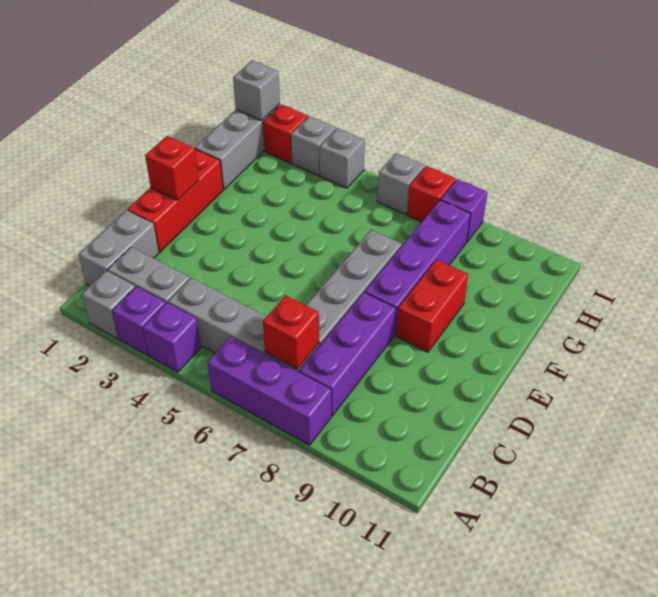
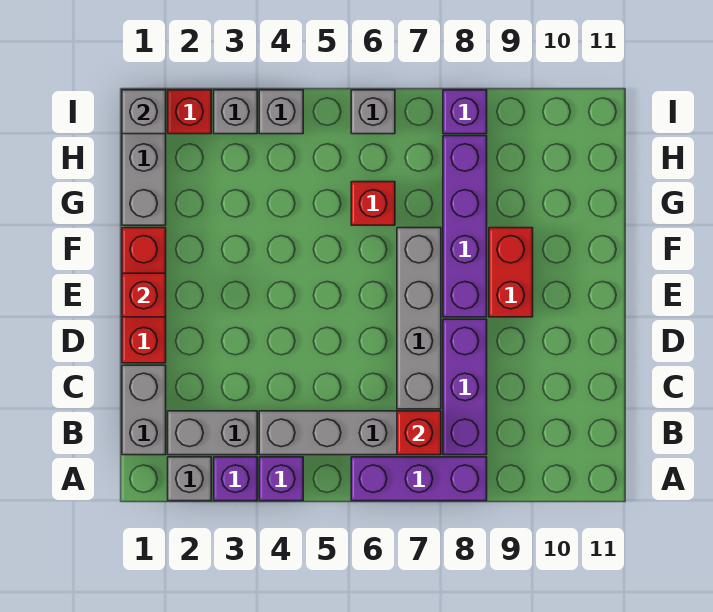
red brick I7 level 1 -> red brick G6 level 1

